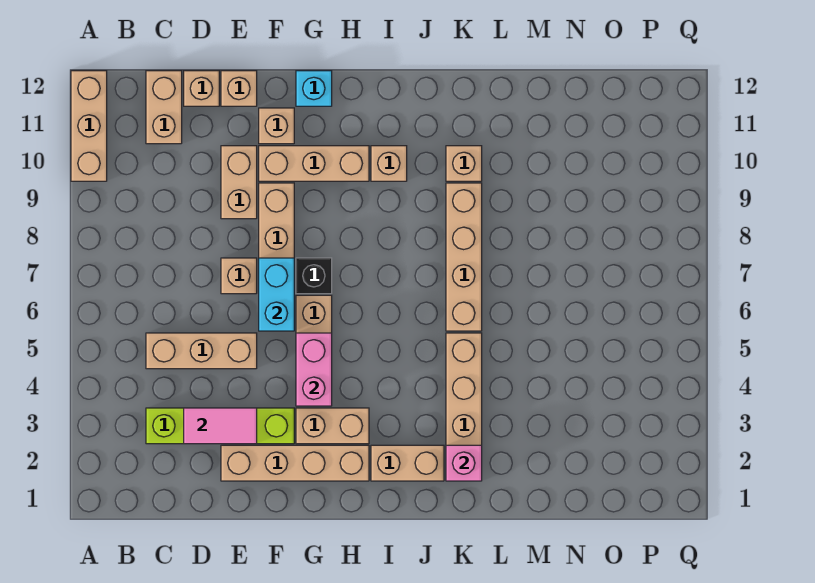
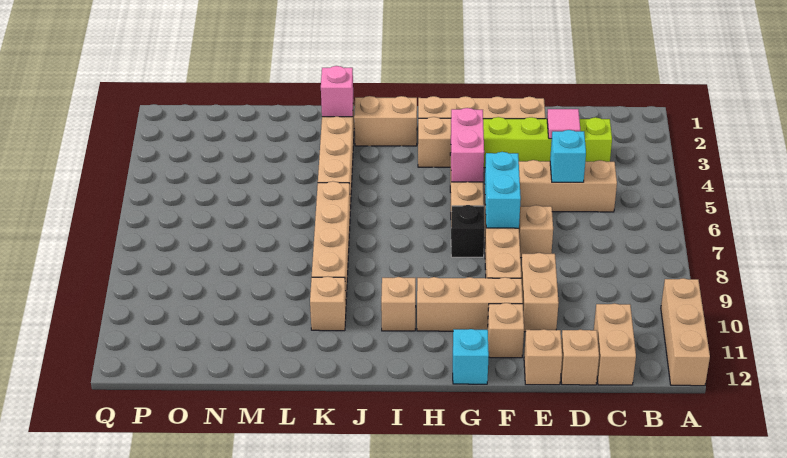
pink tile D3:E3 level 2 -> pink tile D3 level 2
none -> cyan brick D5 level 2

